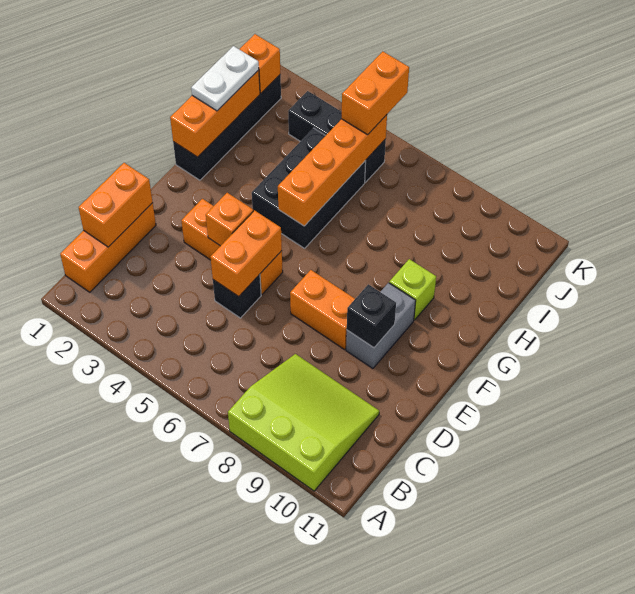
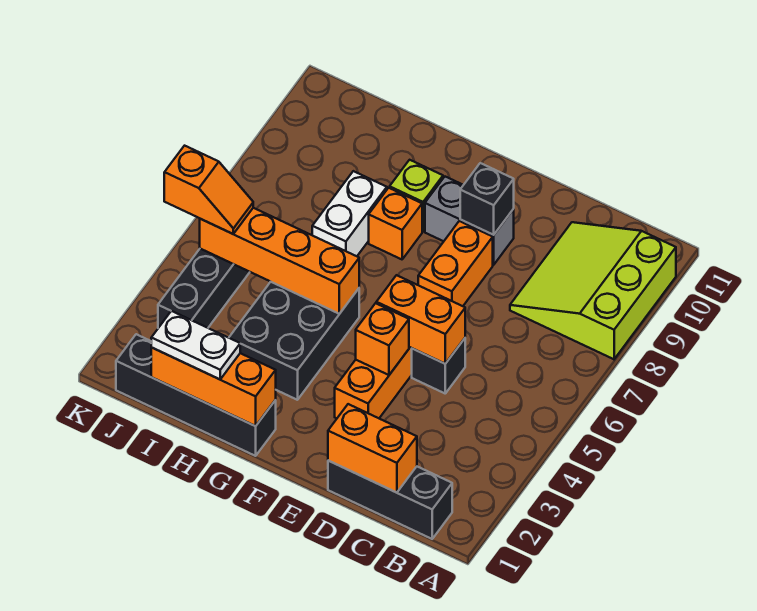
orange brick B1:D1 level 1 -> black brick B1:D1 level 1
black brick G4:I5 level 1 -> black brick G3:H5 level 1
none -> white brick H7:H8 level 1
orange brick J1 level 2 -> orange brick G8 level 1
orange brick J5:K5 level 3 -> orange slope J5:K5 level 3 top K

